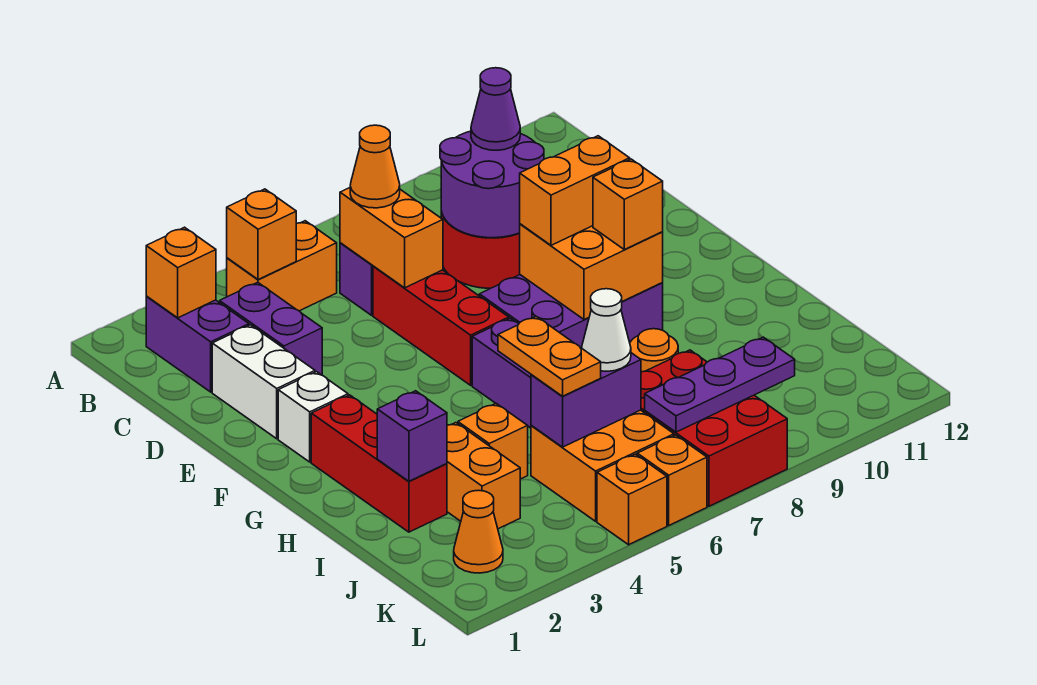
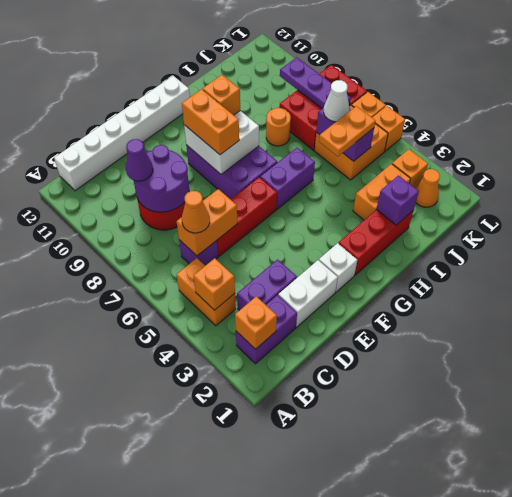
none -> white brick B12:G12 level 1
orange brick F8:G9 level 2 -> white brick F8:G9 level 2
orange brick I4 level 1 -> orange brick K3 level 1

